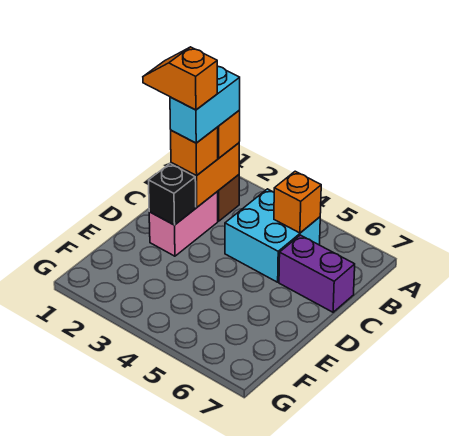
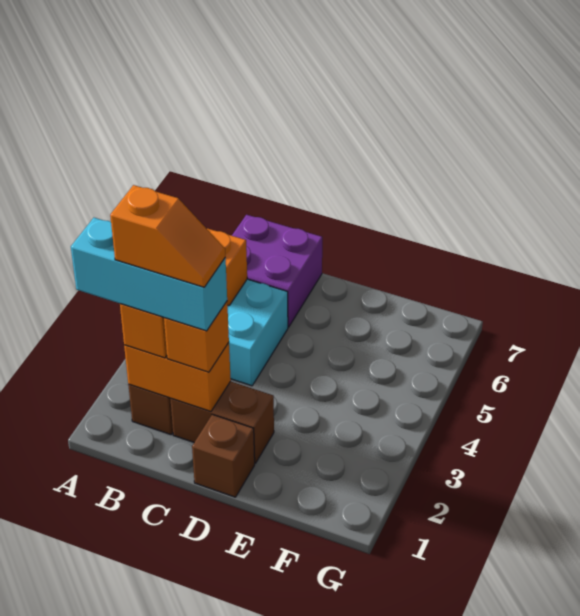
cyan brick B2:C2 level 4 -> cyan brick A2:C2 level 4
orange slope C1:C2 level 5 top 2 -> orange slope B2:C2 level 5 top B
pink brick C2:D2 level 1 -> brown brick C2:D2 level 1
purple brick C6:C7 level 1 -> purple brick B6:C7 level 1
none -> brown brick D1 level 1
black brick D2 level 2 -> none

